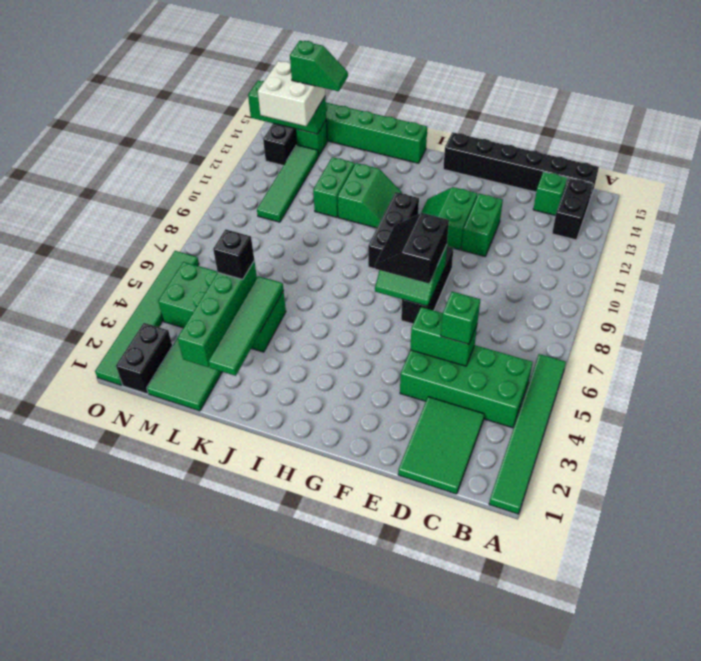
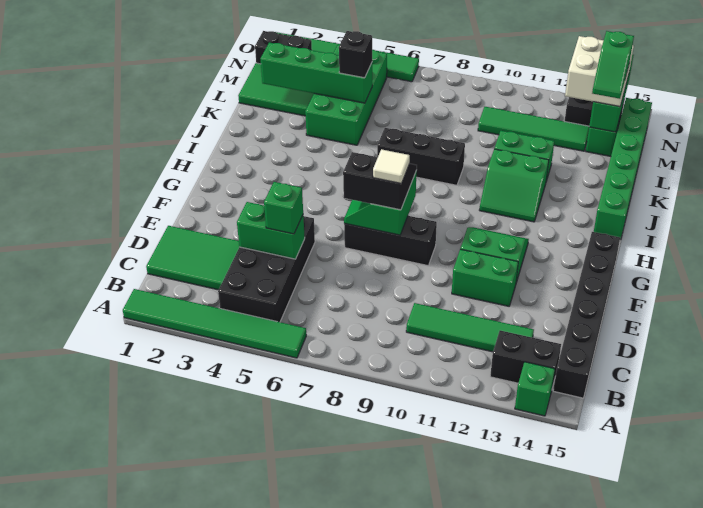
green brick B4:E5 level 1 -> black brick B4:E5 level 1
green brick C14 level 1 -> green brick A14 level 1
green brick D5:E5 level 2 -> green brick D4:D5 level 2
none -> white tile F8 level 4
black brick H9:H11 level 1 -> black brick J7:J9 level 1
green tile K2:K5 level 2 -> green tile C10:C13 level 1

